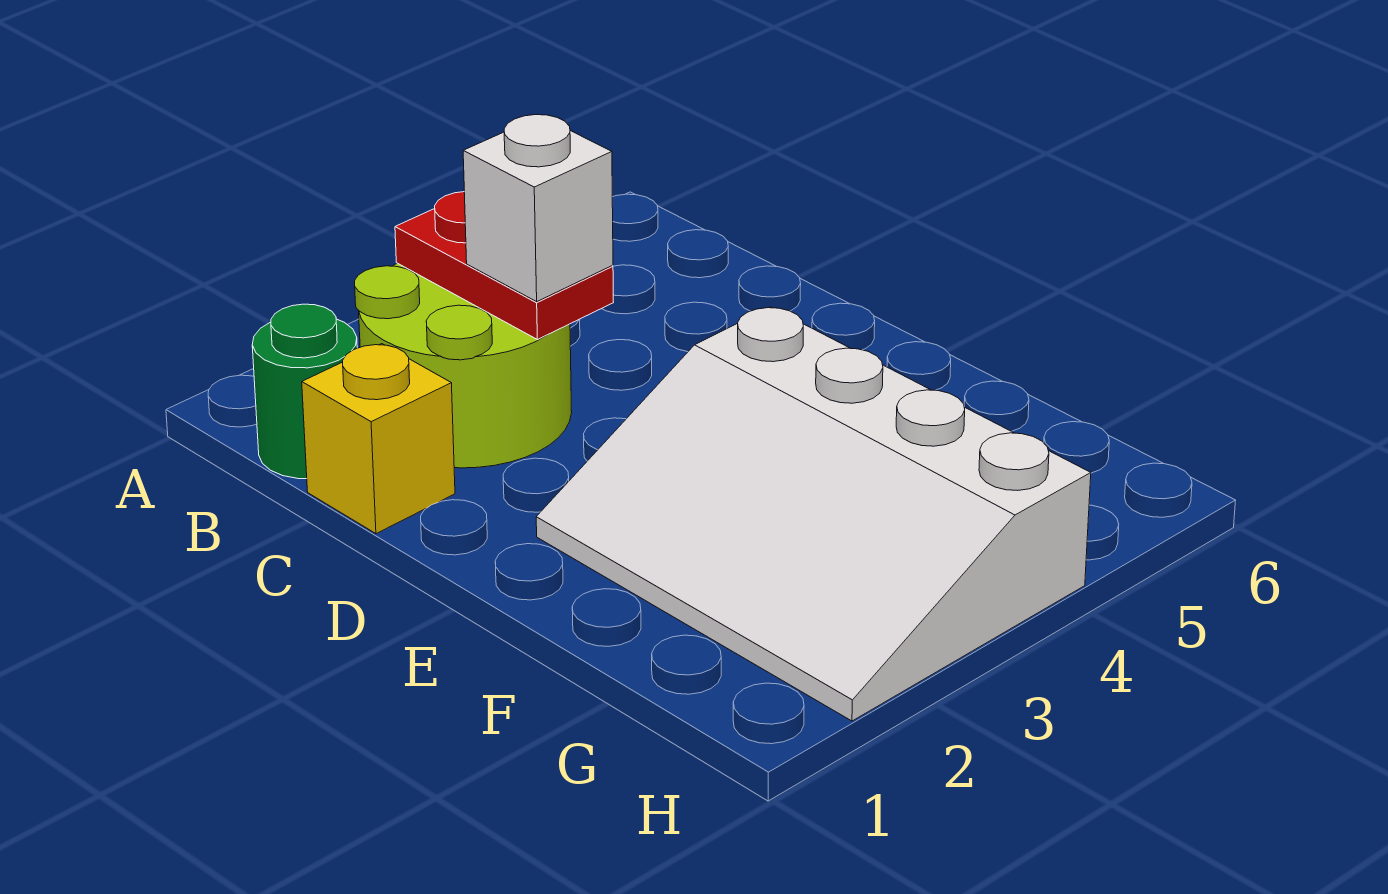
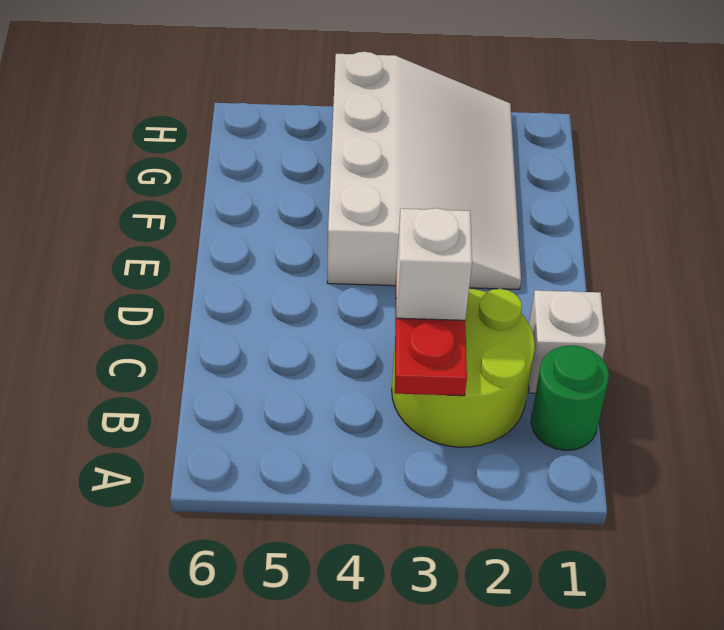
yellow brick C1 level 1 -> white brick C1 level 1

